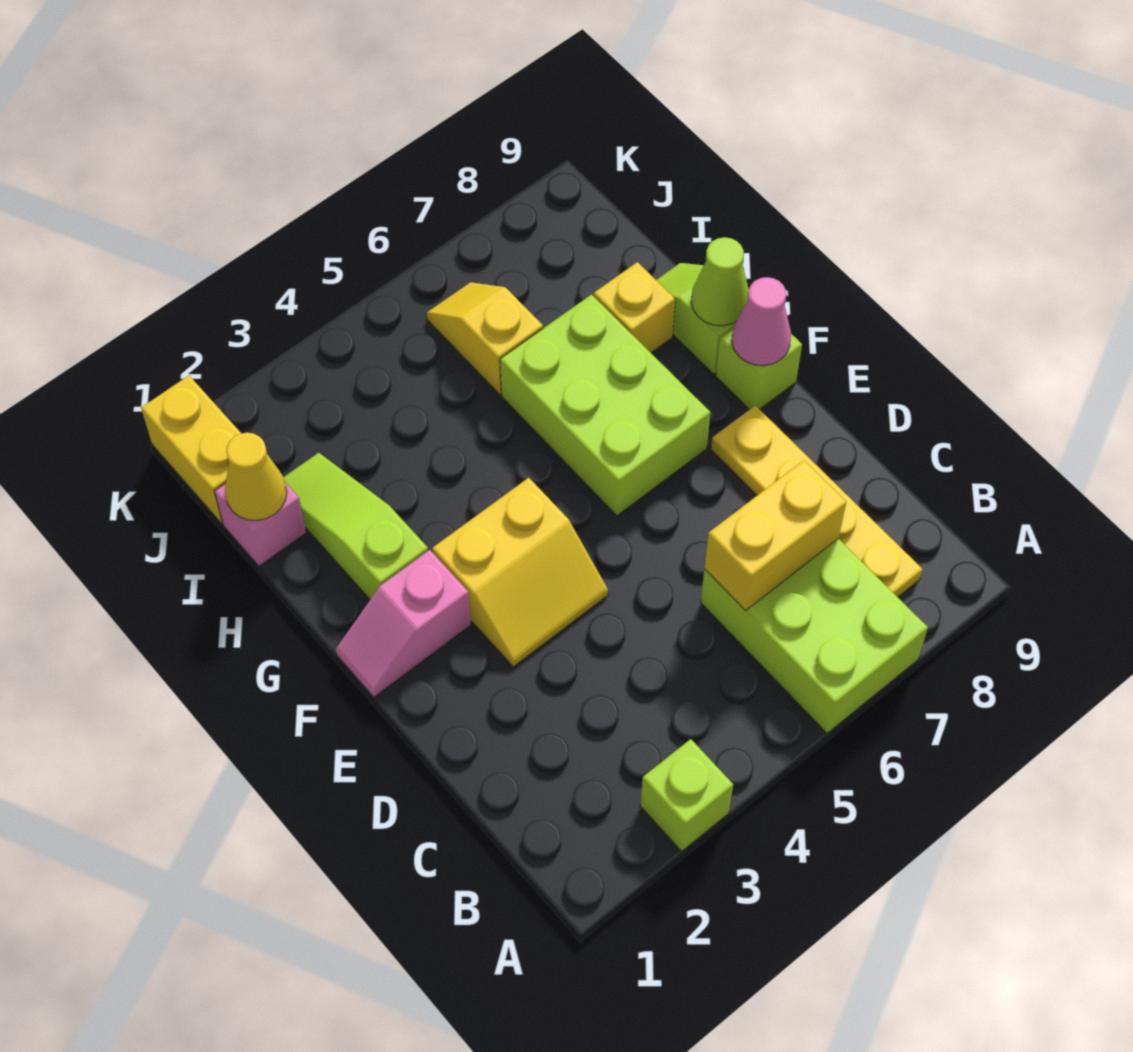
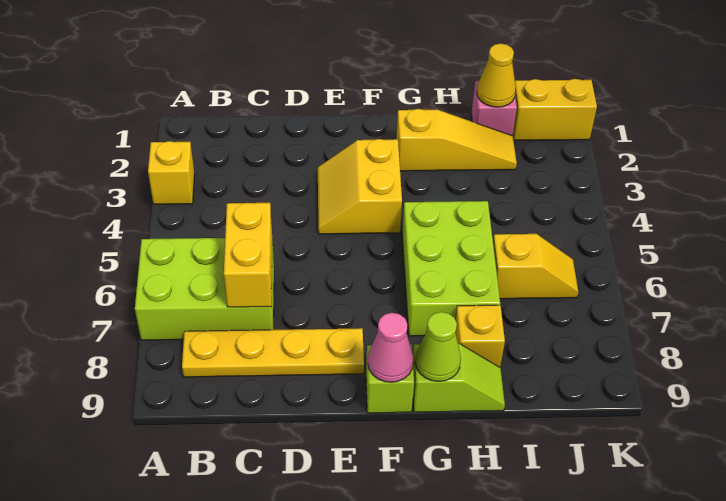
lime brick A3 level 1 -> yellow brick A3 level 1
pink slope F1:F2 level 1 top 2 -> none
lime brick F6:H7 level 1 -> lime brick G5:H7 level 1
lime slope G2:I2 level 1 top G -> yellow slope G2:I2 level 1 top G

